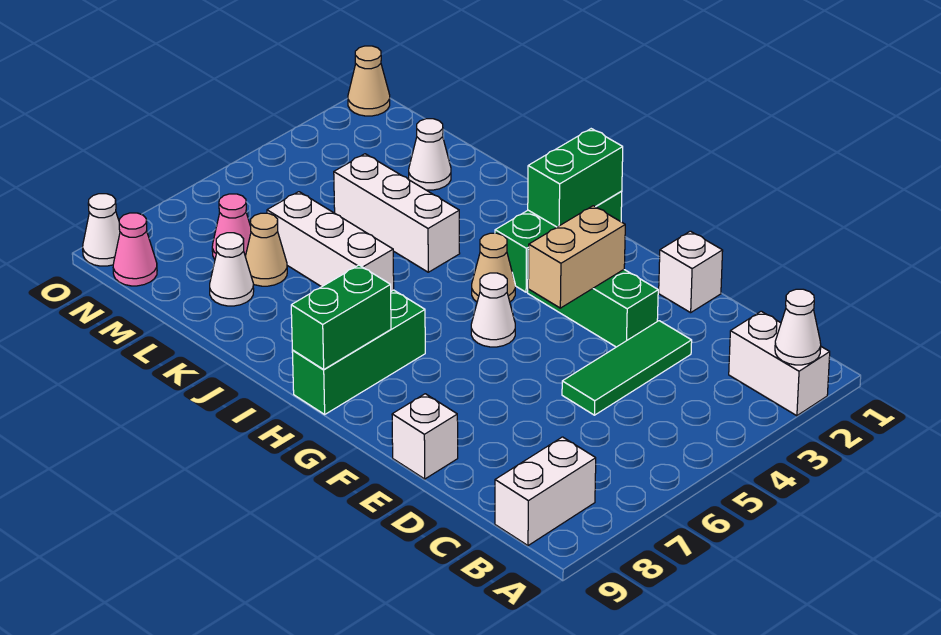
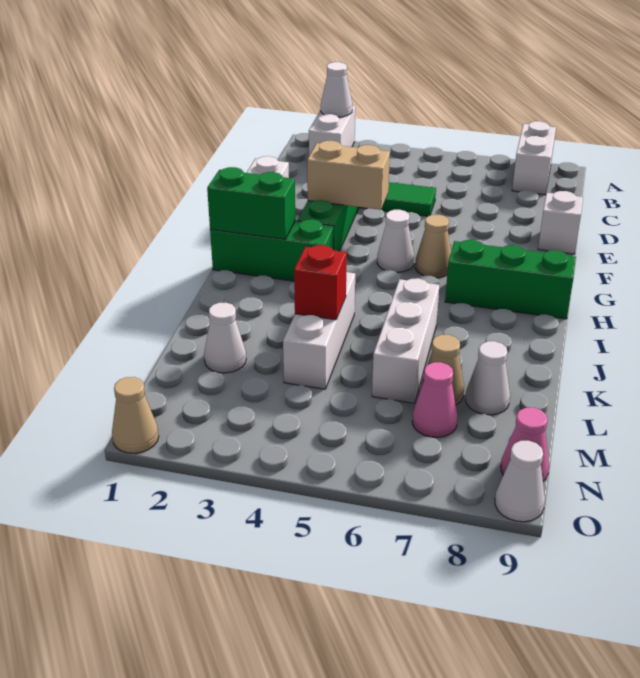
white brick B8:B9 level 1 -> white brick A8:B8 level 1
tan cone H4 level 1 -> tan cone G6 level 1
green brick H8:H9 level 2 -> none
none -> red brick K4 level 2

